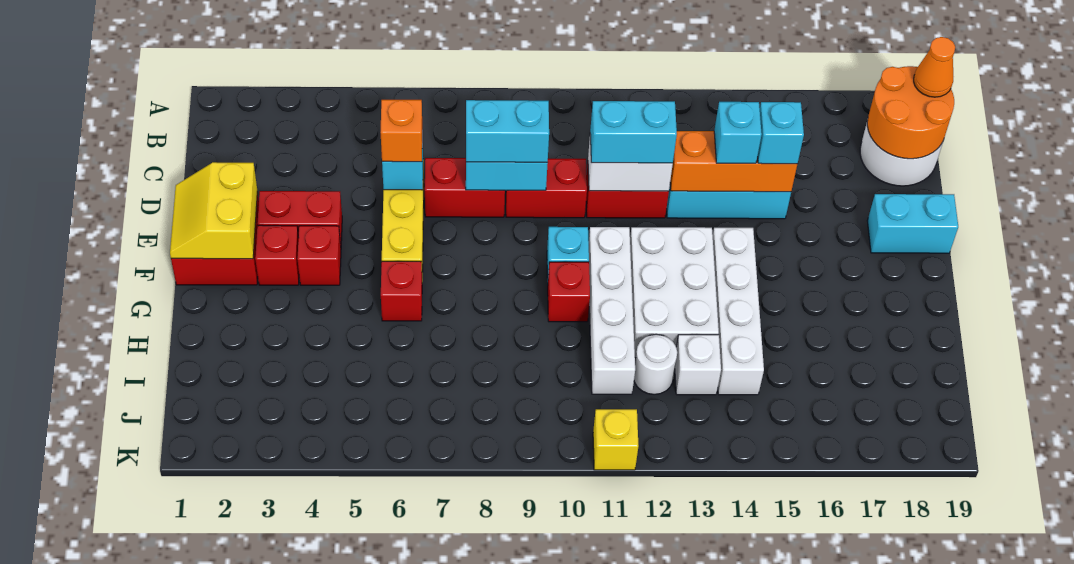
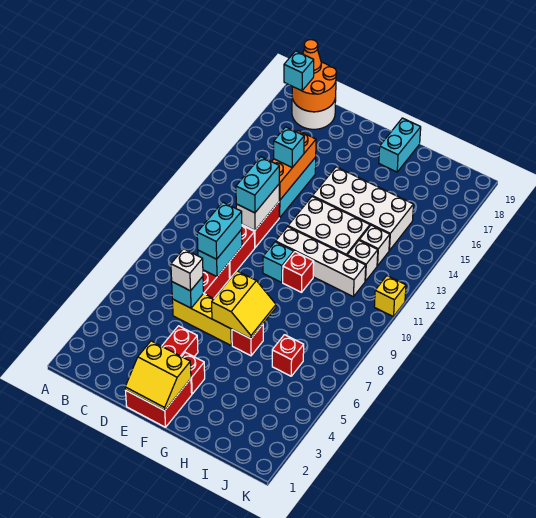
orange brick D6 level 3 -> white brick D6 level 3
cyan brick D15 level 3 -> cyan brick B18 level 3
cyan brick E18:E19 level 1 -> cyan brick G18:G19 level 1
red brick F4 level 1 -> red brick I6 level 1
none -> yellow slope F6:G7 level 2 top F
white brick F14:I14 level 1 -> white brick F14:I15 level 1
white round brick I12 level 1 -> white brick I12 level 1

